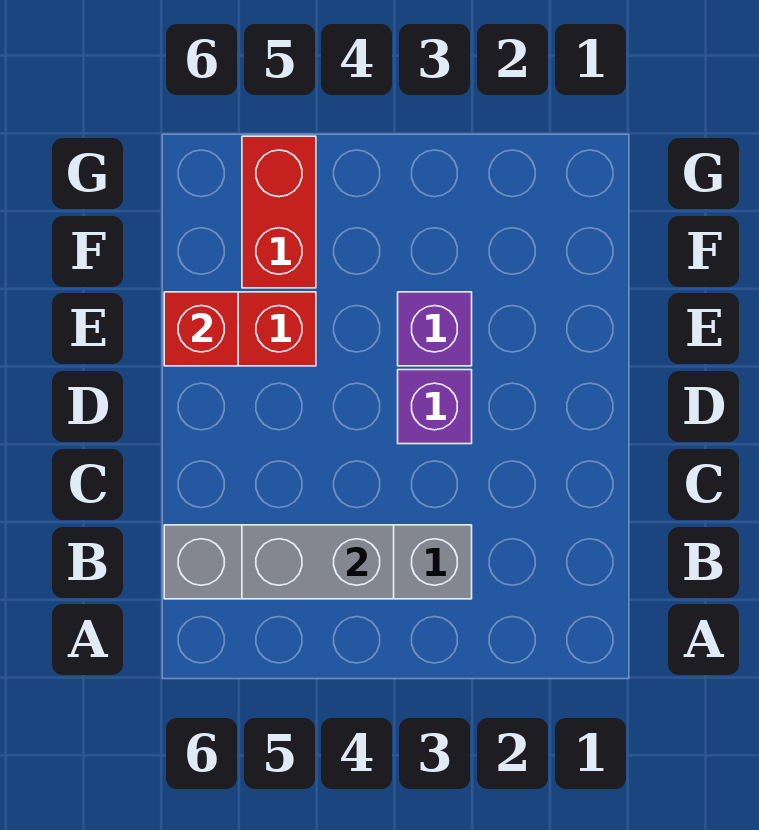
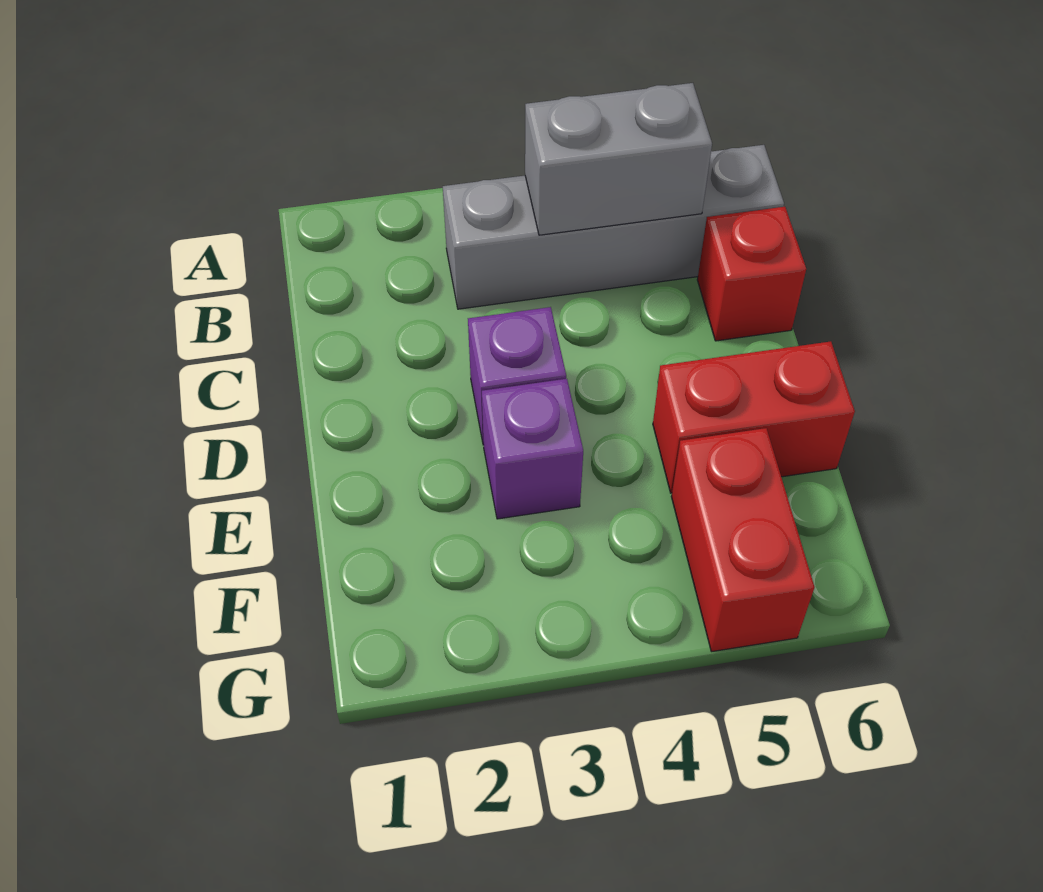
red brick E6 level 2 -> red brick C6 level 1

